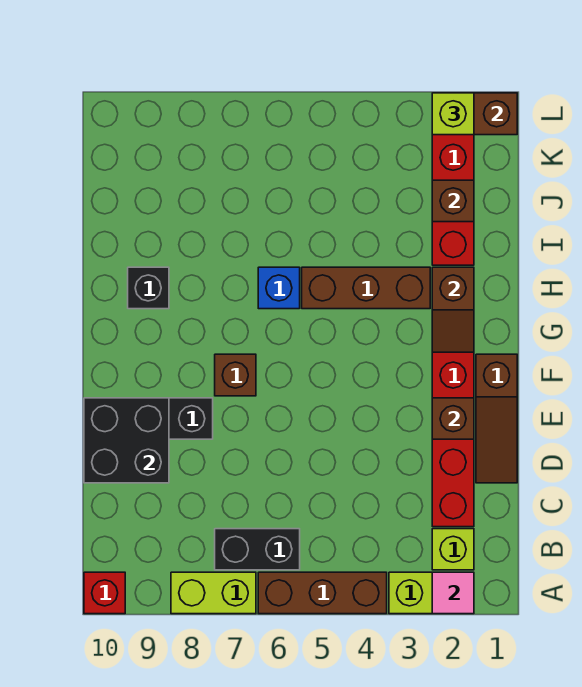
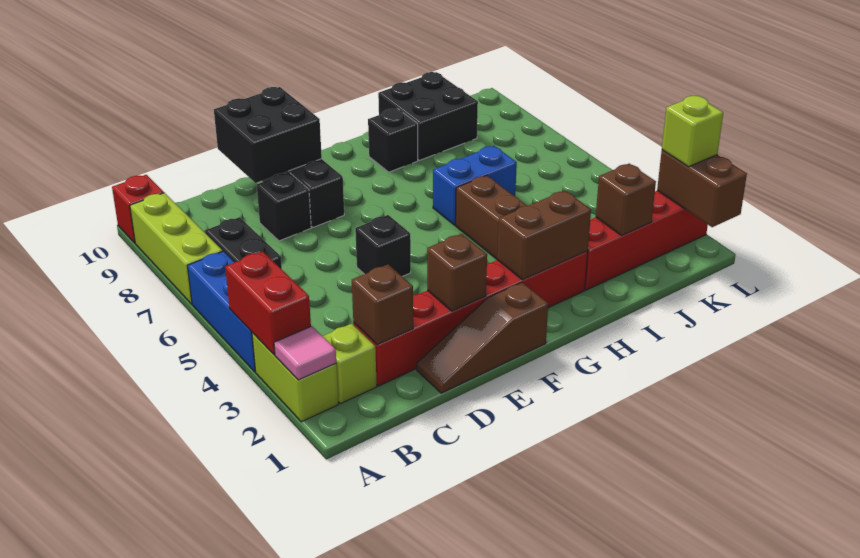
none -> red brick A3:A4 level 2
brown brick A4:A6 level 1 -> blue brick A4:A6 level 1
lime brick A7:A8 level 1 -> lime brick A7:A9 level 1
none -> black brick D8 level 1
none -> black brick E5 level 1
brown brick F7 level 1 -> brown brick C2 level 2
brown slope G2:H2 level 2 top H -> brown brick G2:H2 level 2
blue brick H6 level 1 -> blue brick H6:I6 level 1
none -> black brick I9:J10 level 1

